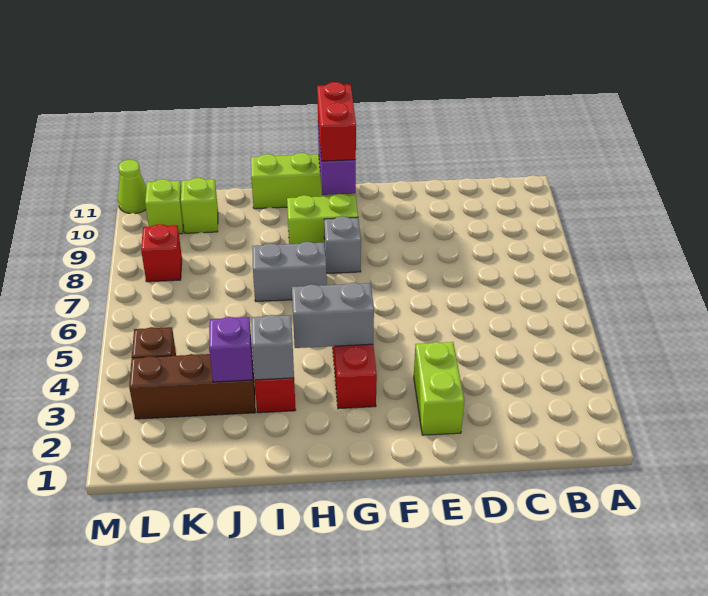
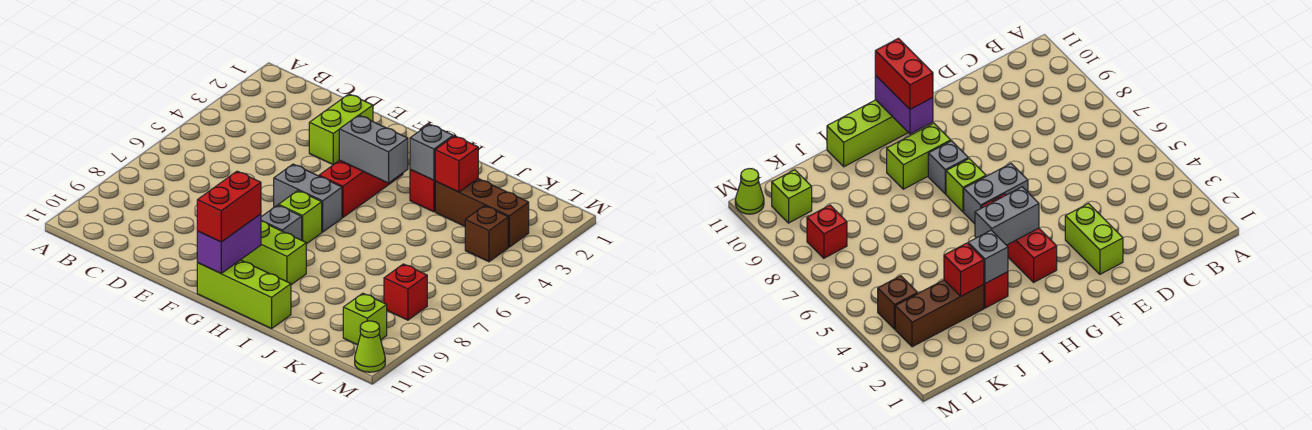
grey brick H7:I7 level 1 -> grey brick F6:G6 level 1
purple brick J3 level 2 -> red brick J3 level 2
lime brick K10 level 1 -> lime brick G7 level 1

